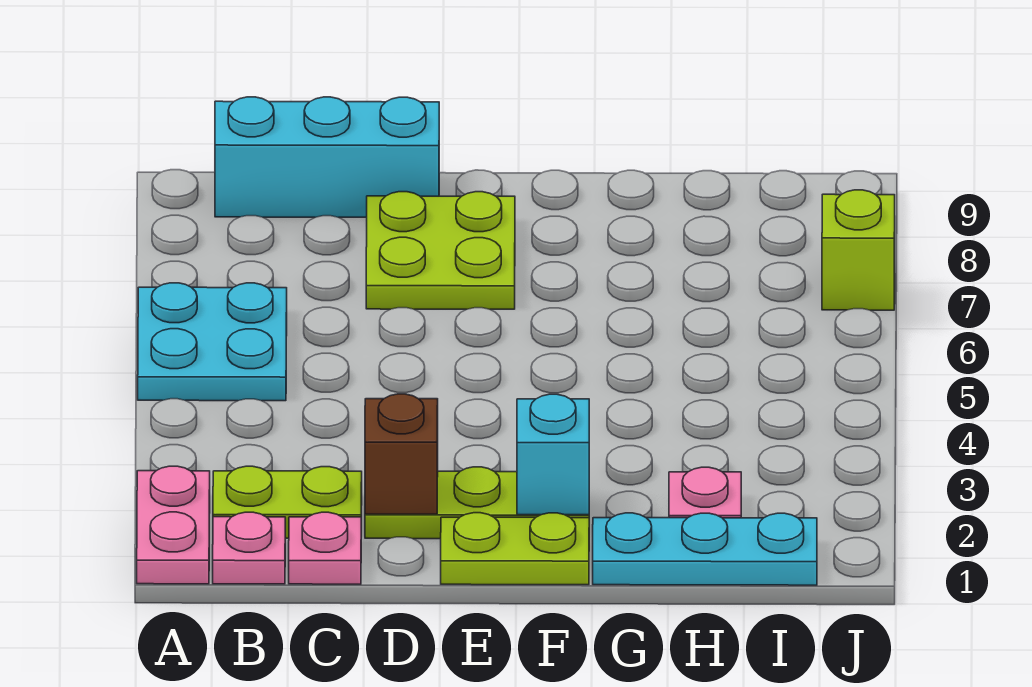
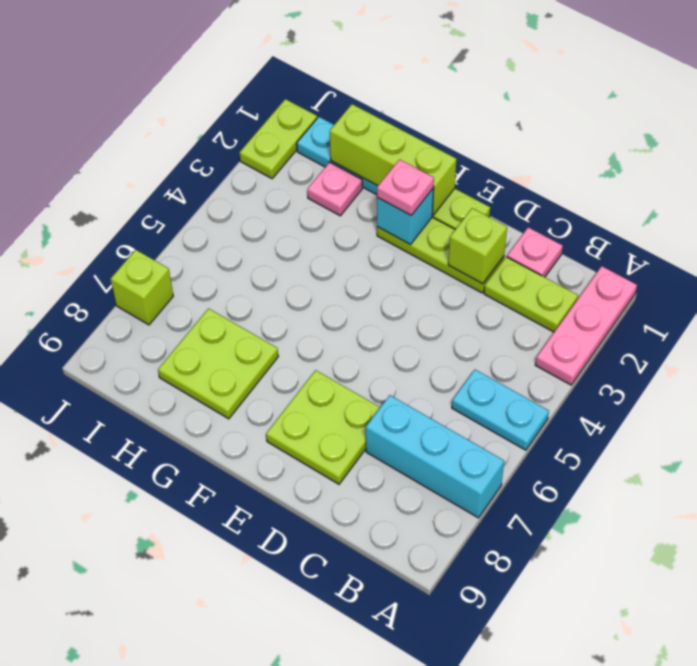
pink plate A1:A2 level 1 -> pink plate A1:A3 level 1
cyan plate A5:B6 level 1 -> cyan plate A5:B5 level 1
pink plate B1 level 1 -> pink plate F2 level 3
cyan brick B9:D9 level 1 -> cyan brick A7:C7 level 1
brown brick D2 level 2 -> lime brick D2 level 2
none -> lime brick F1:H1 level 2
none -> lime plate G7:H8 level 1
none -> lime plate J1:J2 level 1

